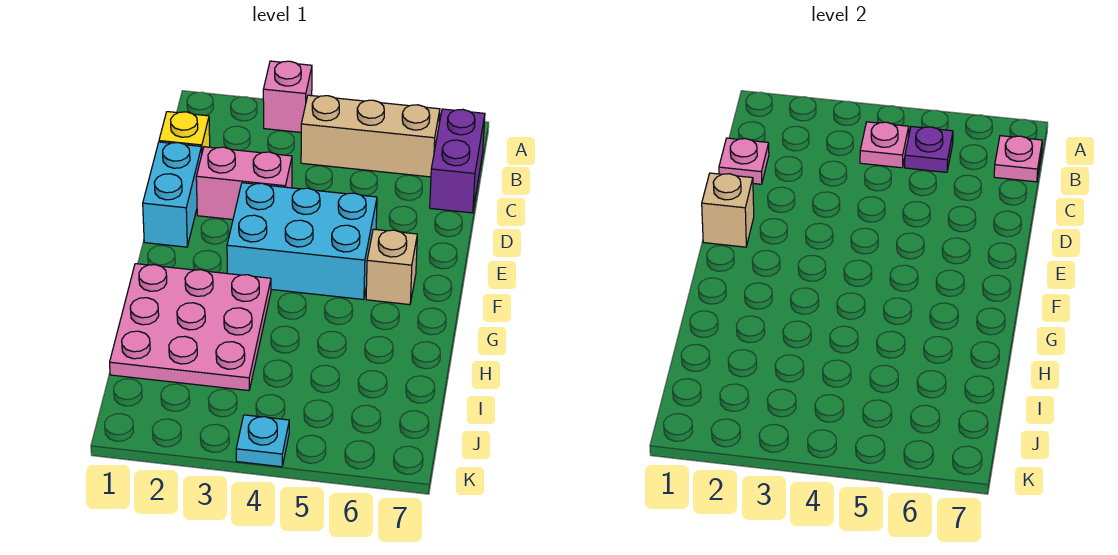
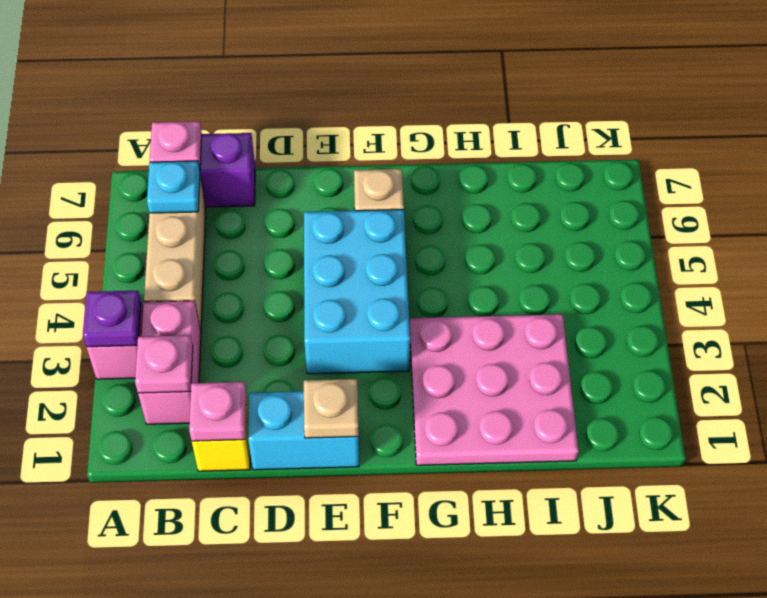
pink plate B4 level 2 -> pink plate B2 level 2
purple plate B5 level 2 -> purple plate A3 level 2
pink brick D2:D3 level 1 -> pink brick B2:B3 level 1
tan brick E1 level 2 -> tan plate E1 level 2
cyan plate K4 level 1 -> cyan plate B6 level 2

